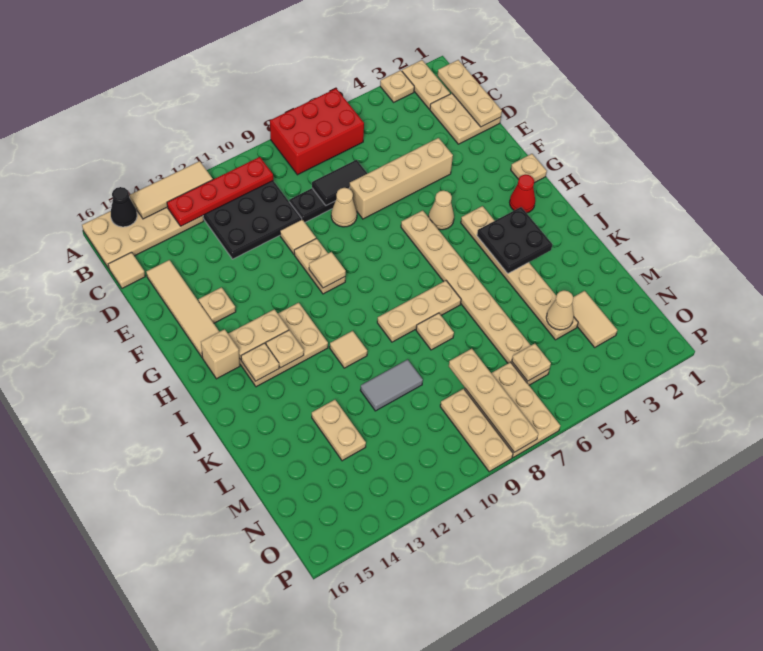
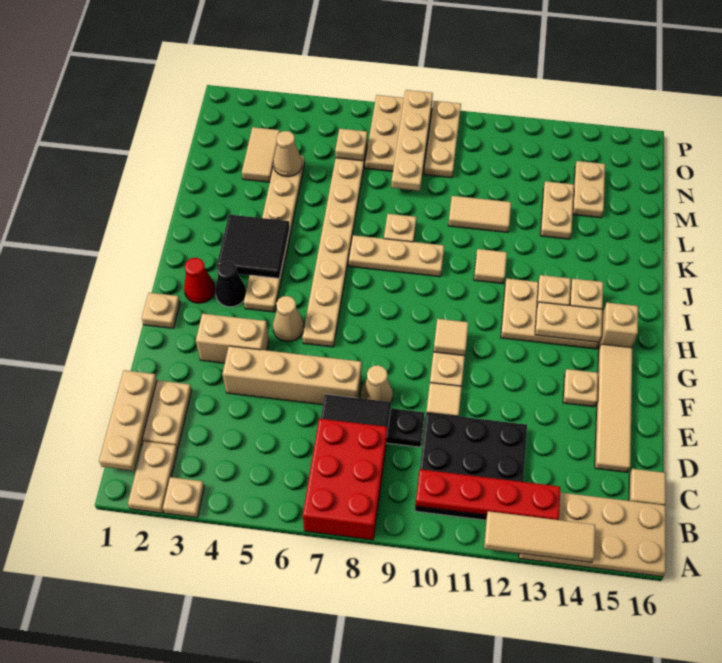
red brick A6:B8 level 1 -> red brick A7:C8 level 1
black cone A15 level 2 -> black cone H3 level 1
none -> tan brick F3:F4 level 1
black plate I3:J4 level 2 -> black tile I3:J4 level 2
grey tile L10:L11 level 1 -> tan tile L10:L11 level 1
none -> tan plate M14:N14 level 1

